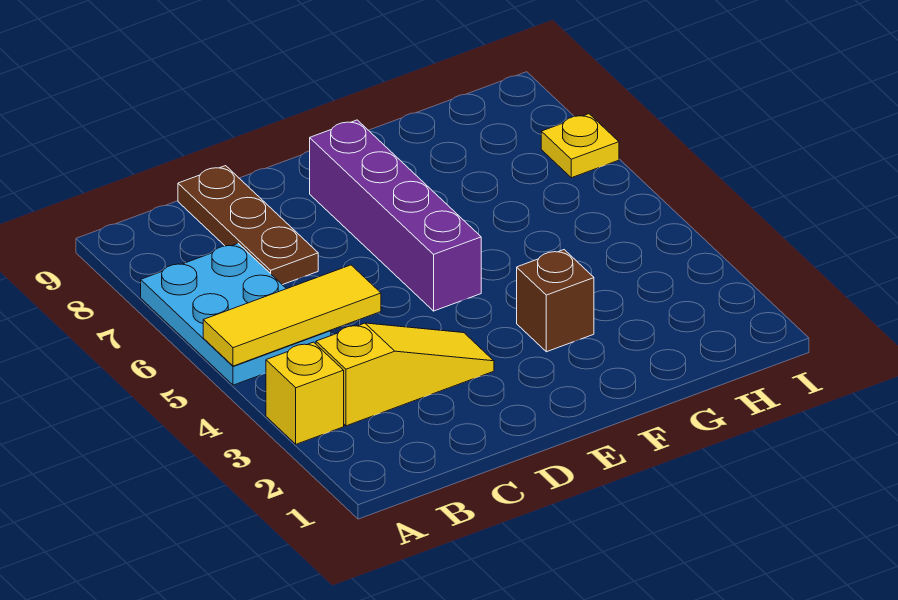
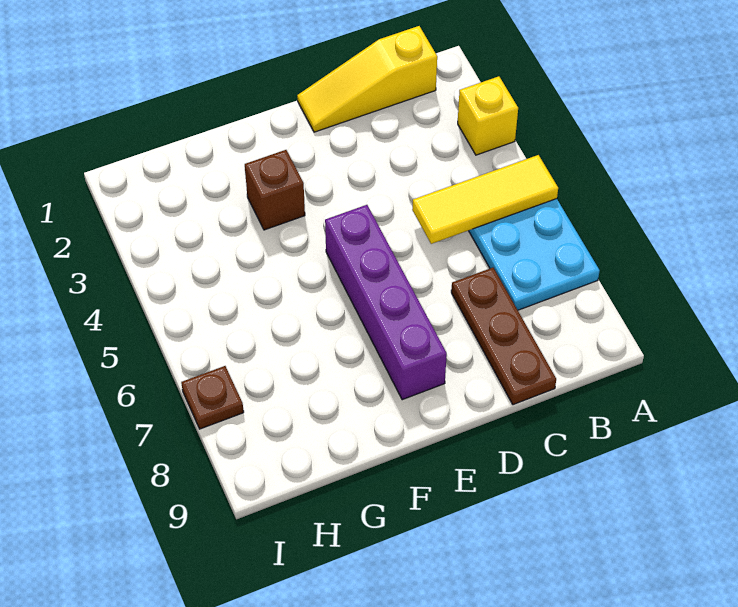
yellow slope B3:D3 level 1 top B -> yellow slope B1:D1 level 1 top B
yellow plate I7 level 1 -> brown plate I7 level 1

